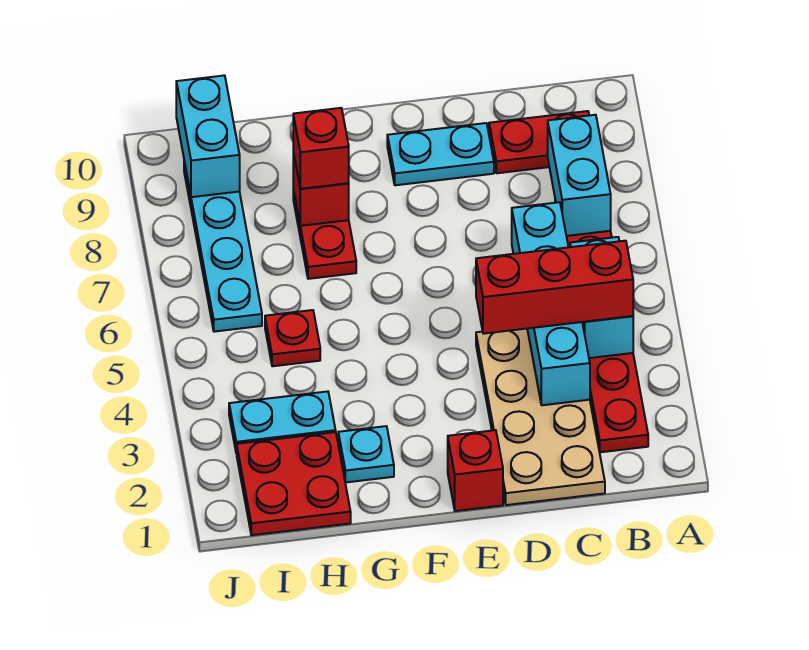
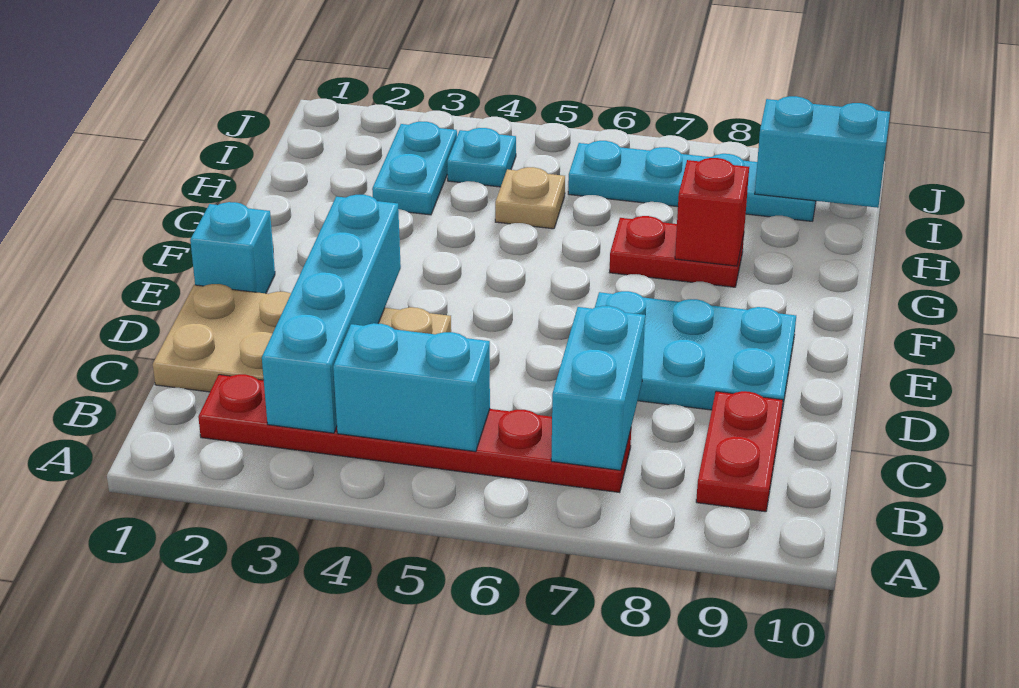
red brick B4:D4 level 3 -> none
cyan brick B7:B8 level 2 -> cyan brick B7:C7 level 2
cyan brick C3:C6 level 2 -> cyan brick B3:E3 level 2
cyan plate D9:E9 level 1 -> cyan plate D7:E9 level 1
red brick E1 level 1 -> cyan brick E1 level 1
cyan plate G2 level 1 -> cyan plate I4 level 1
red brick G8 level 3 -> none
red plate H1:I2 level 1 -> none
red plate H5 level 1 -> tan plate H5 level 1

